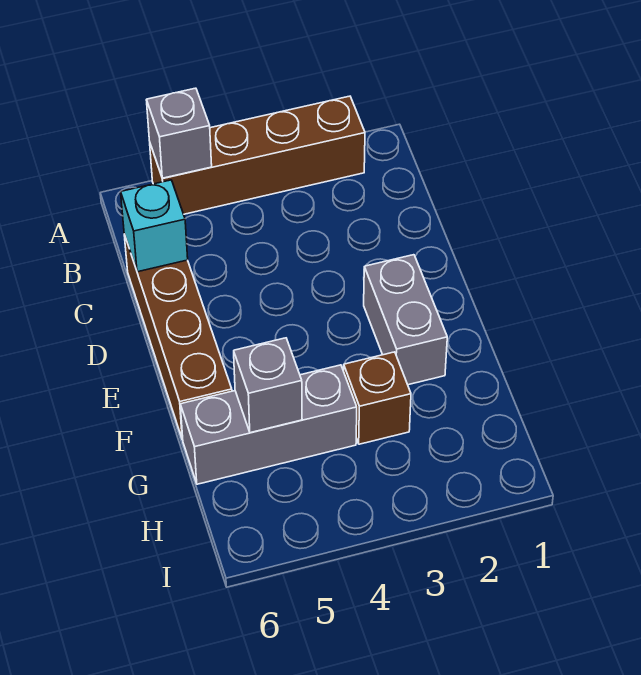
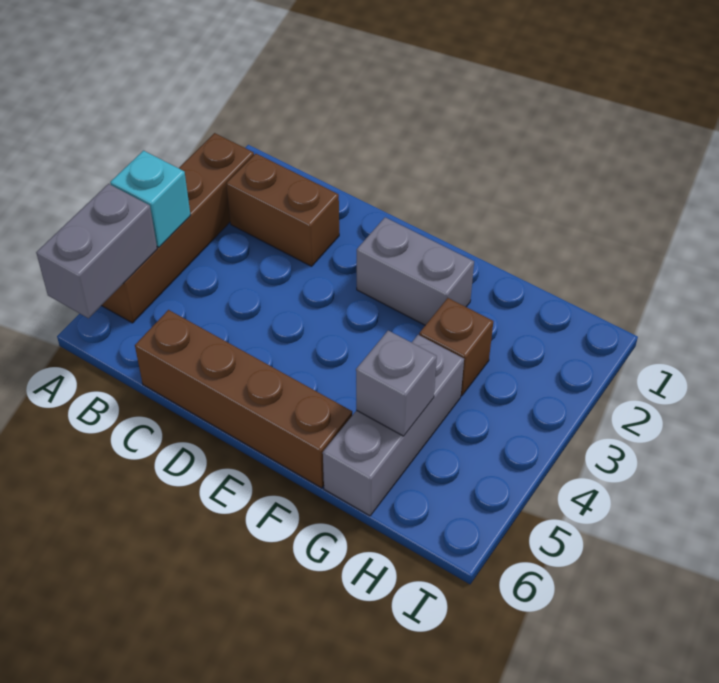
grey brick A5 level 2 -> grey brick A5:A6 level 2
none -> brown brick B2:C2 level 1
cyan brick C6 level 2 -> cyan brick A4 level 2

